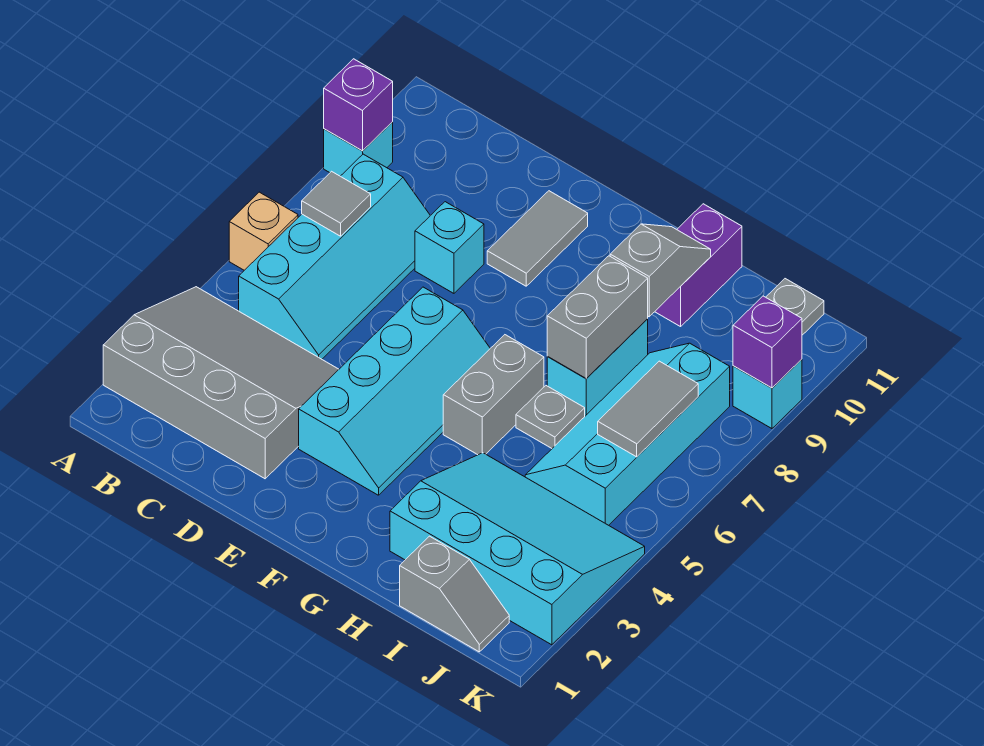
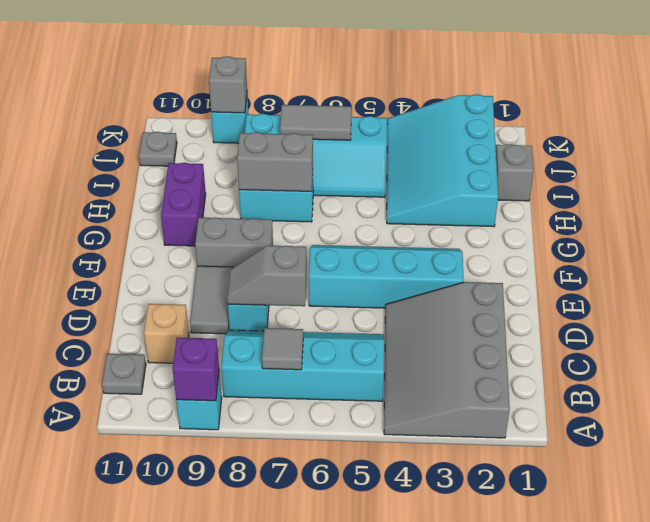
tan brick A6 level 1 -> tan brick C10 level 1
grey tile E9:E10 level 1 -> grey tile D9:E9 level 1
grey brick G5:G6 level 1 -> grey brick F8:F9 level 1
grey plate H6 level 1 -> grey plate B11 level 1
grey slope H9:H10 level 2 top 9 -> grey slope D7:D8 level 2 top 7
purple brick H10:H11 level 1 -> purple brick G10:H10 level 1
purple brick K9 level 2 -> grey brick K9 level 2

